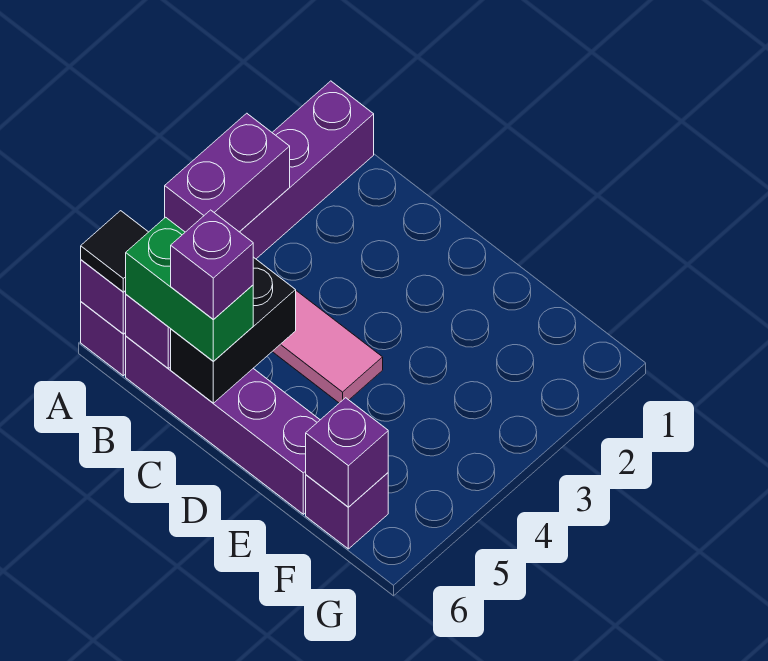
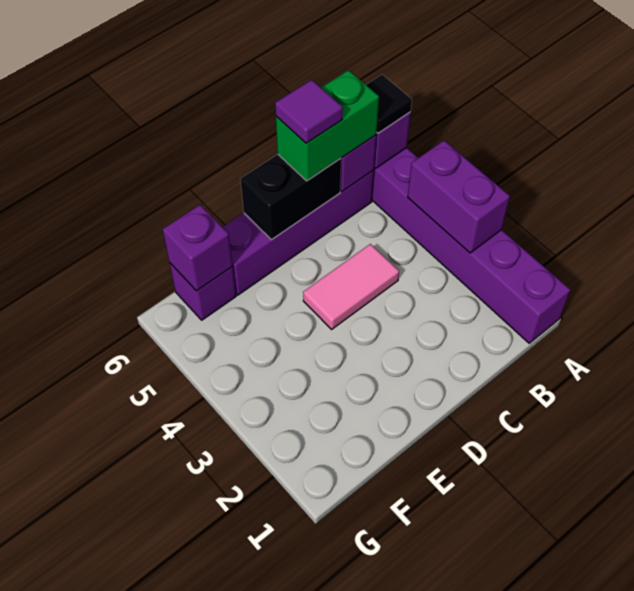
black brick C5:C6 level 2 -> black brick C6:D6 level 2
purple brick C6 level 4 -> purple tile C6 level 4

